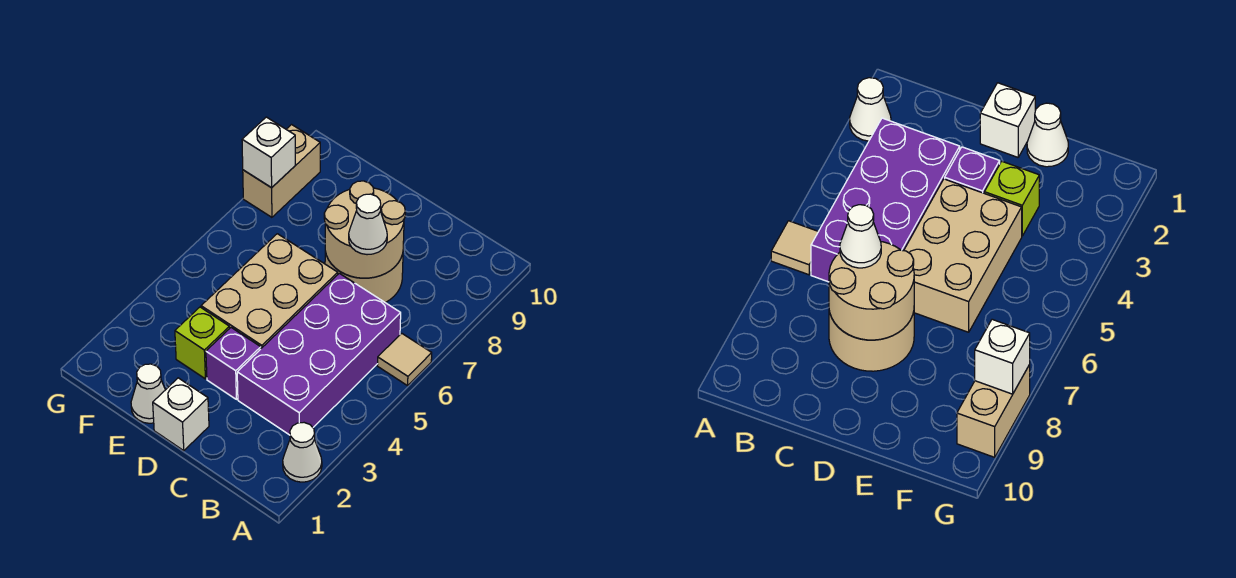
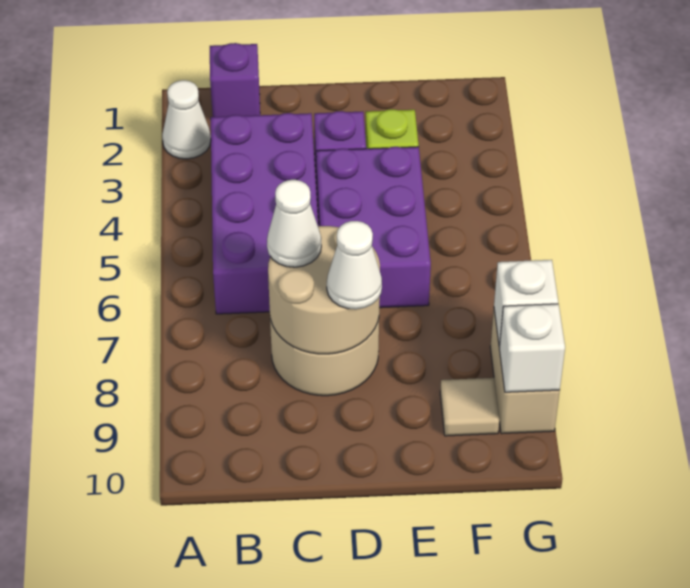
tan tile A6 level 1 -> tan tile F9 level 1
none -> purple brick B1 level 1
white brick D1 level 1 -> white brick G9 level 2
tan brick D4:E6 level 1 -> purple brick D4:E6 level 1
white cone E1 level 1 -> white cone D8 level 3

